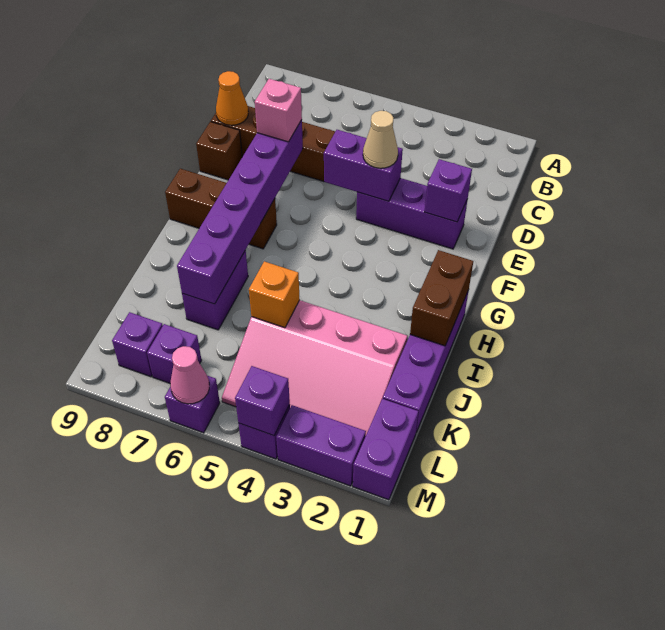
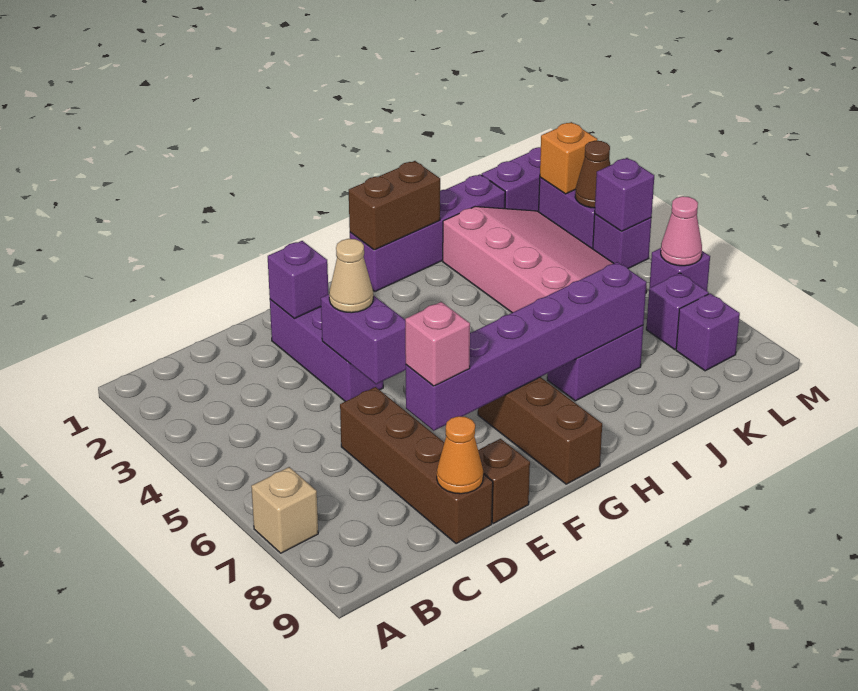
none -> tan brick A7 level 1
orange brick J5 level 2 -> orange brick M2 level 2
none -> brown cone M3 level 2

